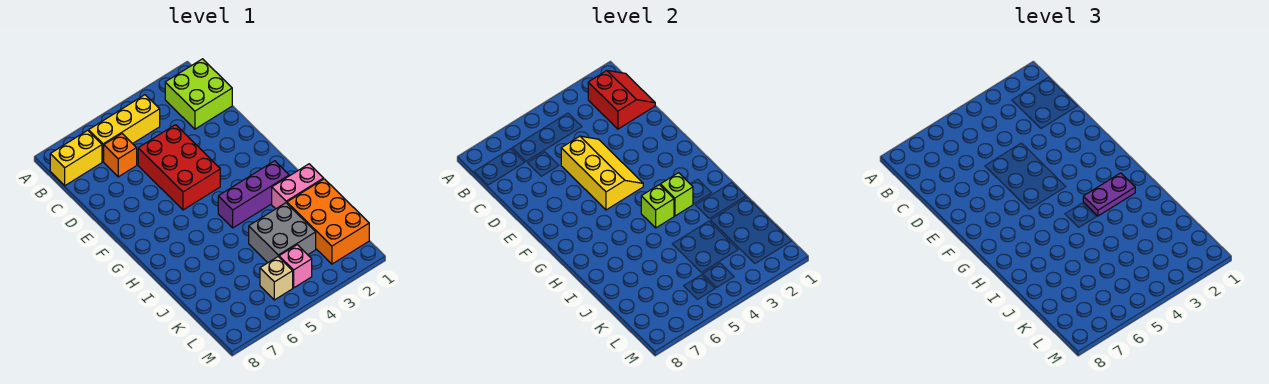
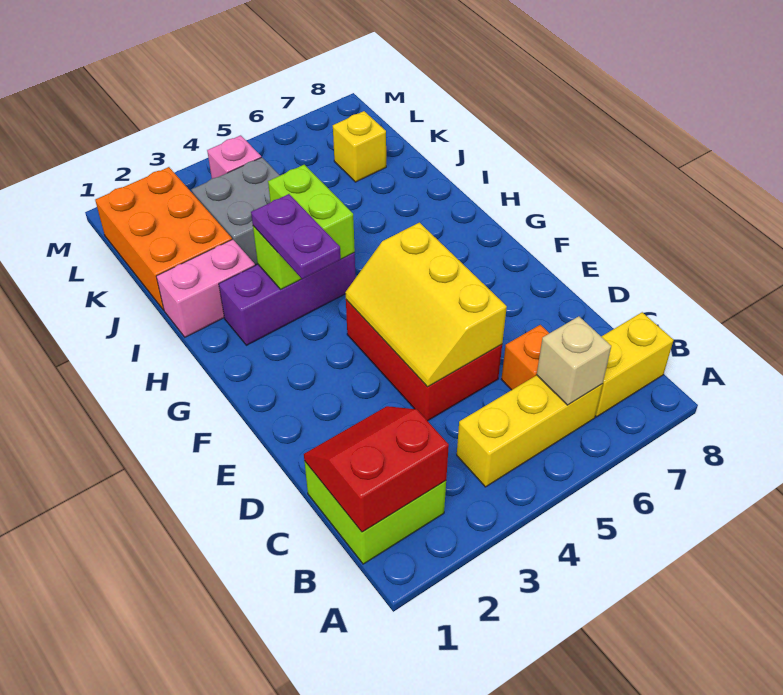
red slope B1:C2 level 2 top 2 -> red slope B1:C2 level 2 top B
purple plate H2:H3 level 3 -> purple plate G3:H3 level 3
lime brick H4 level 2 -> lime brick H4:I4 level 2
none -> yellow brick K7 level 1
tan brick L5 level 1 -> tan brick B6 level 2

